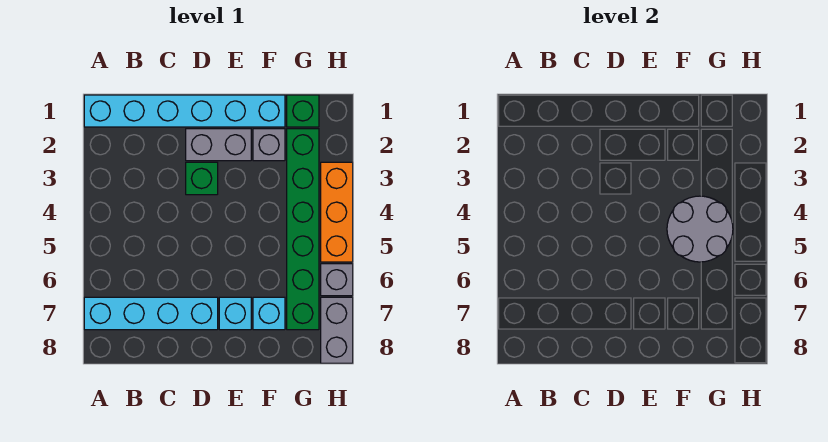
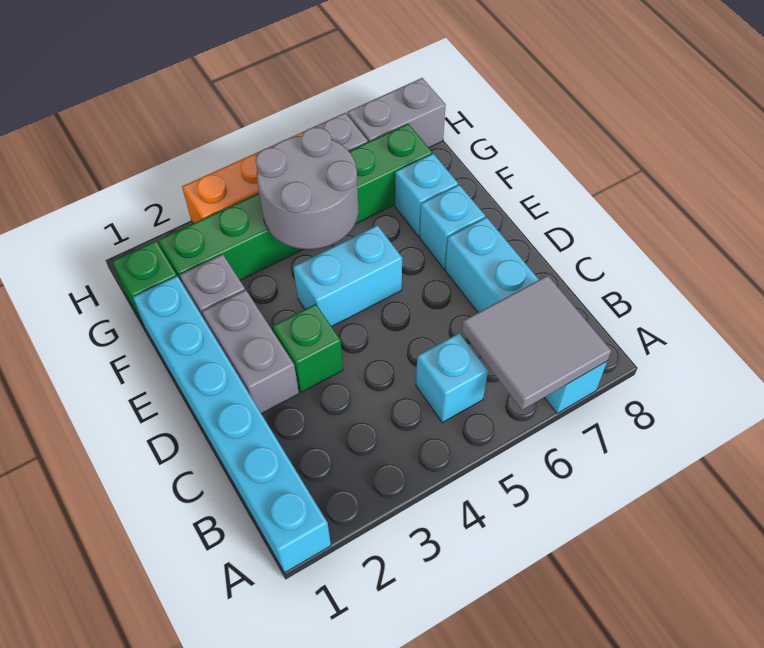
none -> grey tile A6:B7 level 2
none -> cyan brick B5 level 1
none -> cyan brick E4:E5 level 1

